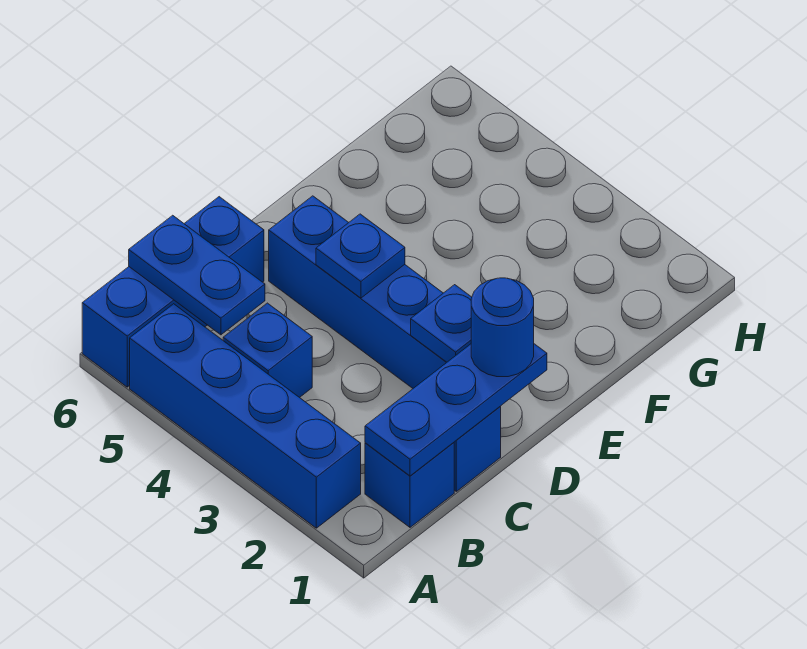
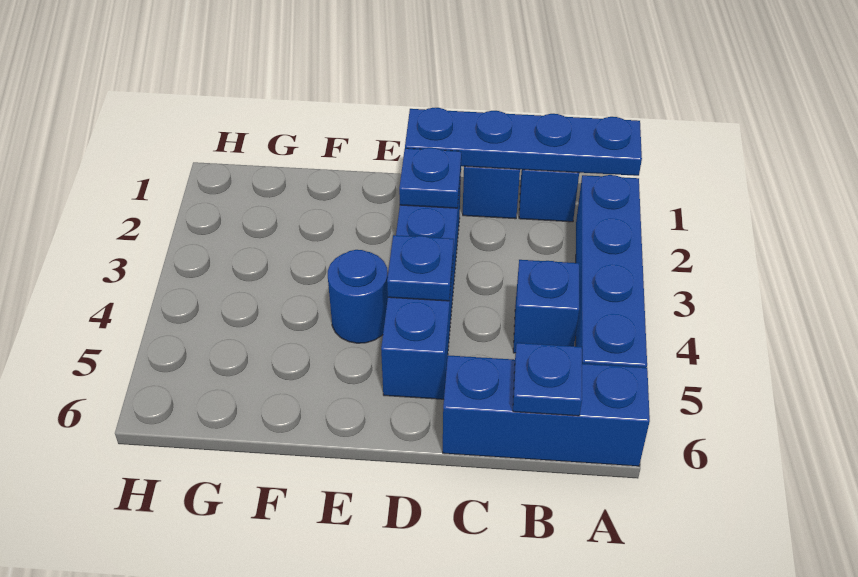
blue plate B1:D1 level 2 -> blue plate A1:D1 level 2
blue plate B5:B6 level 2 -> blue plate B6 level 2
blue round brick D1 level 3 -> blue round brick E4 level 1

